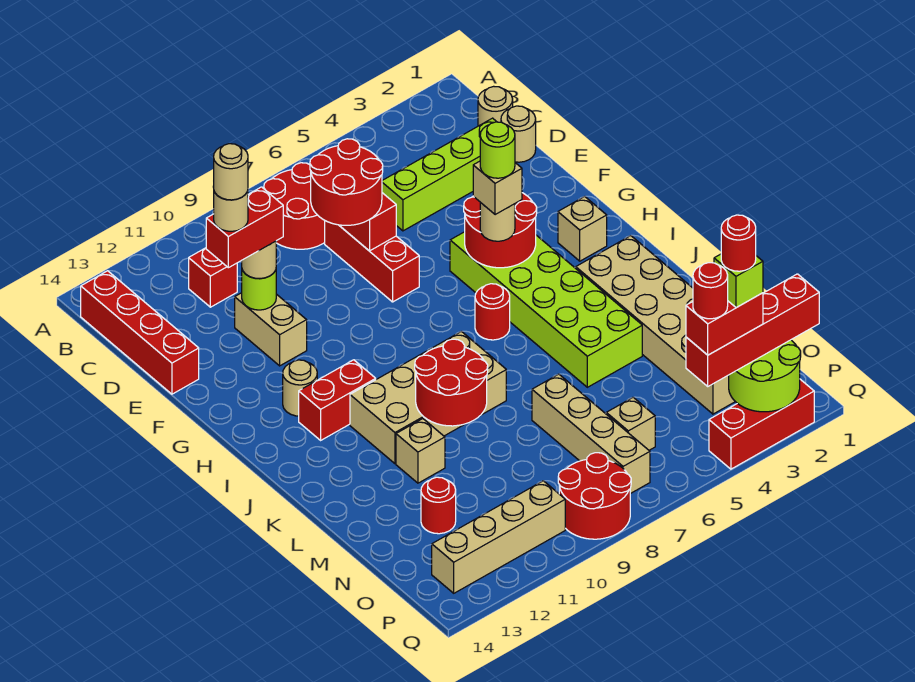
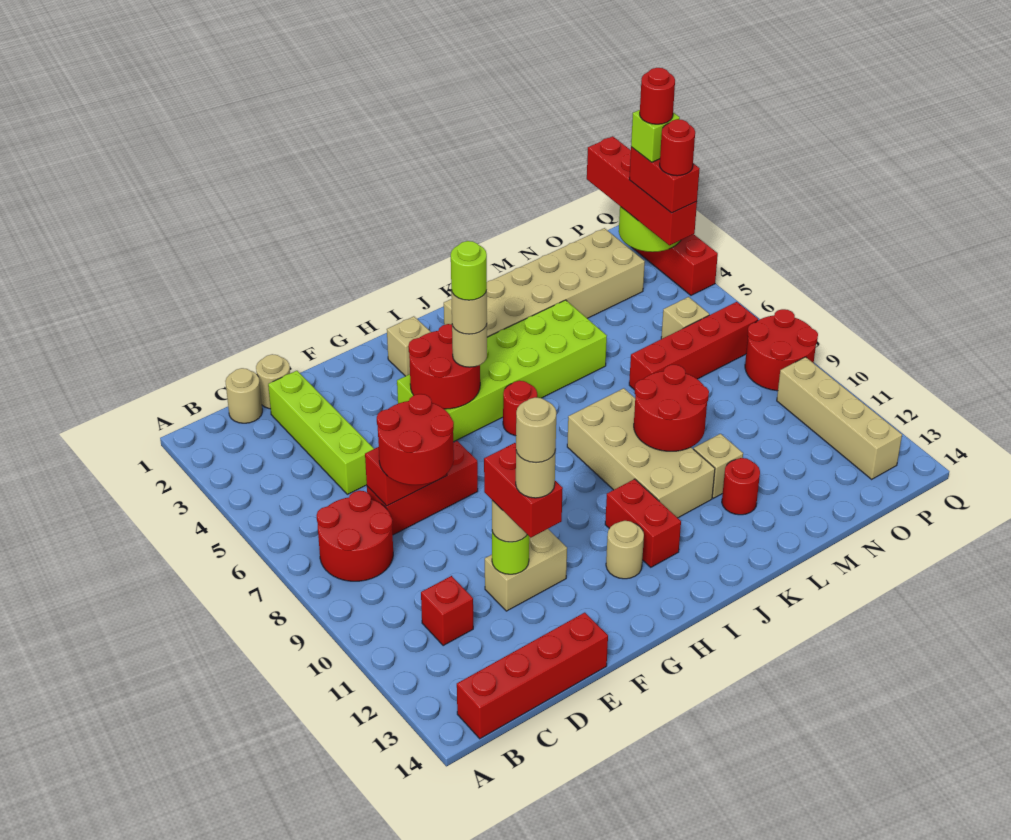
tan brick H5 level 4 -> tan round brick H5 level 4
tan brick M7:P7 level 1 -> red brick M7:P7 level 1
red round brick N12 level 1 -> red round brick L12 level 1

